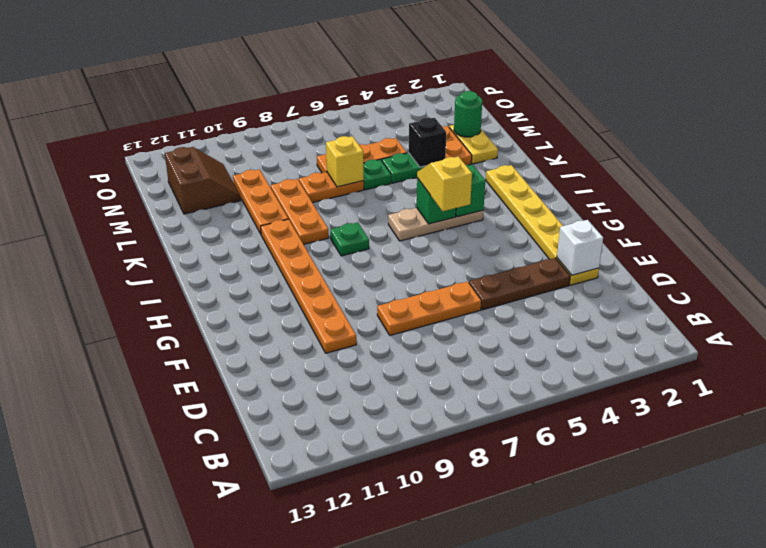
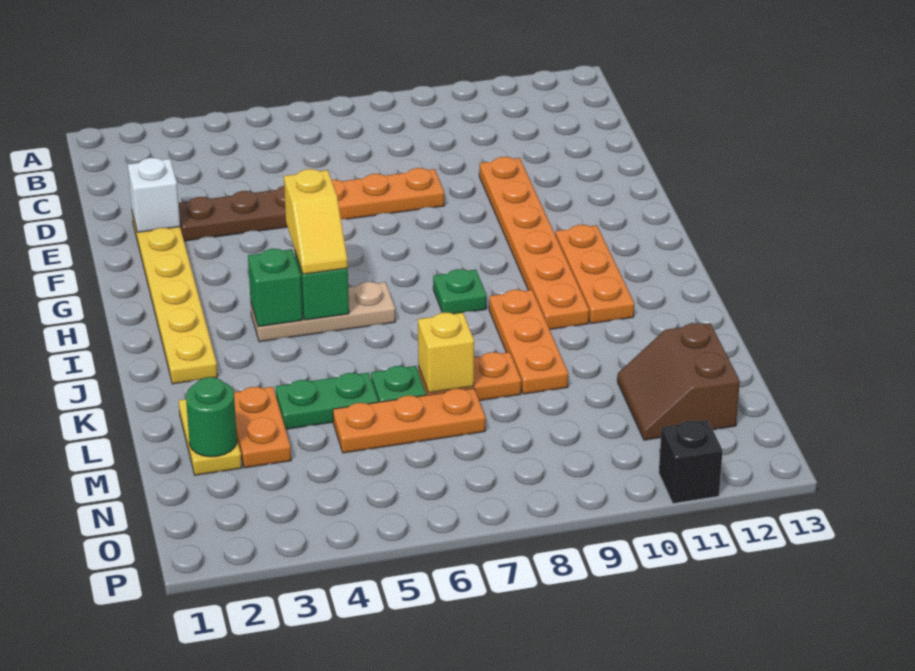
orange plate K10:M10 level 1 -> orange plate H11:J11 level 1
black brick L4 level 2 -> black brick P11 level 1

